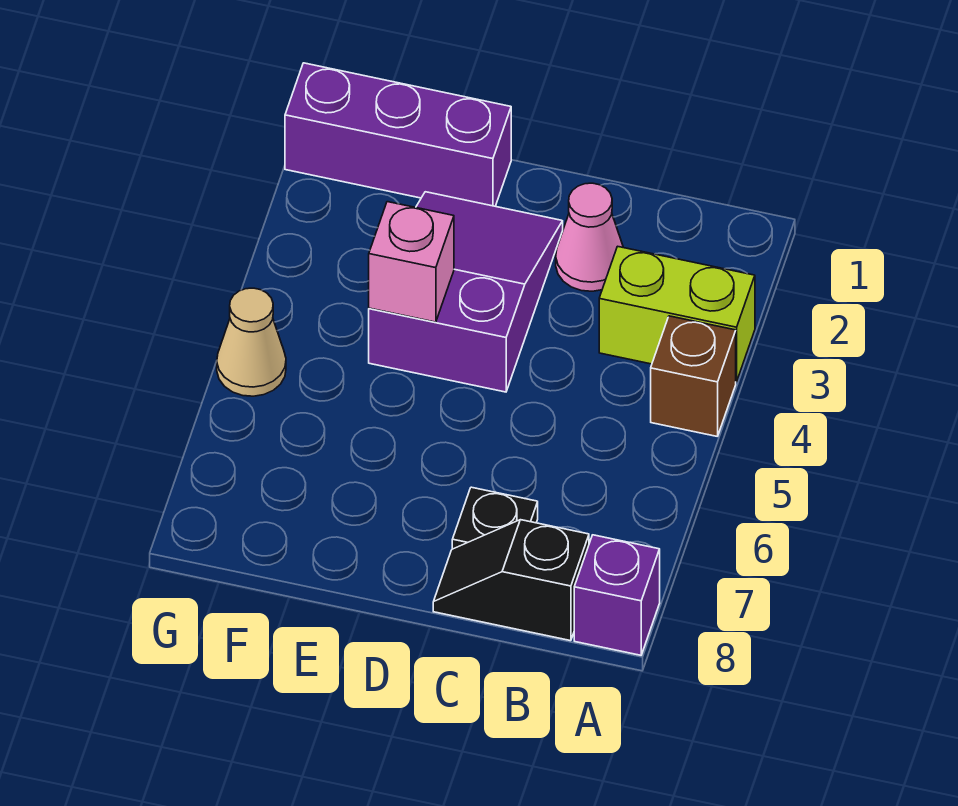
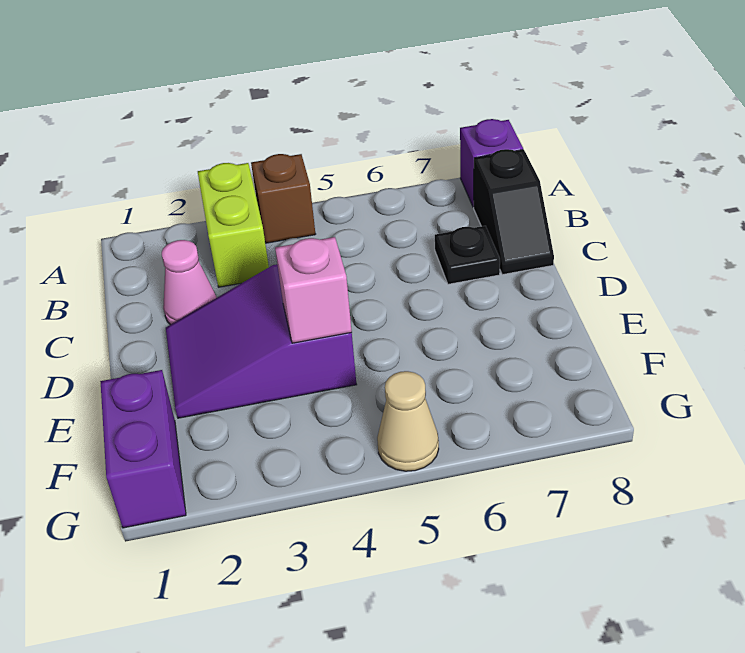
purple brick E1:G1 level 1 -> purple brick F1:G1 level 1

